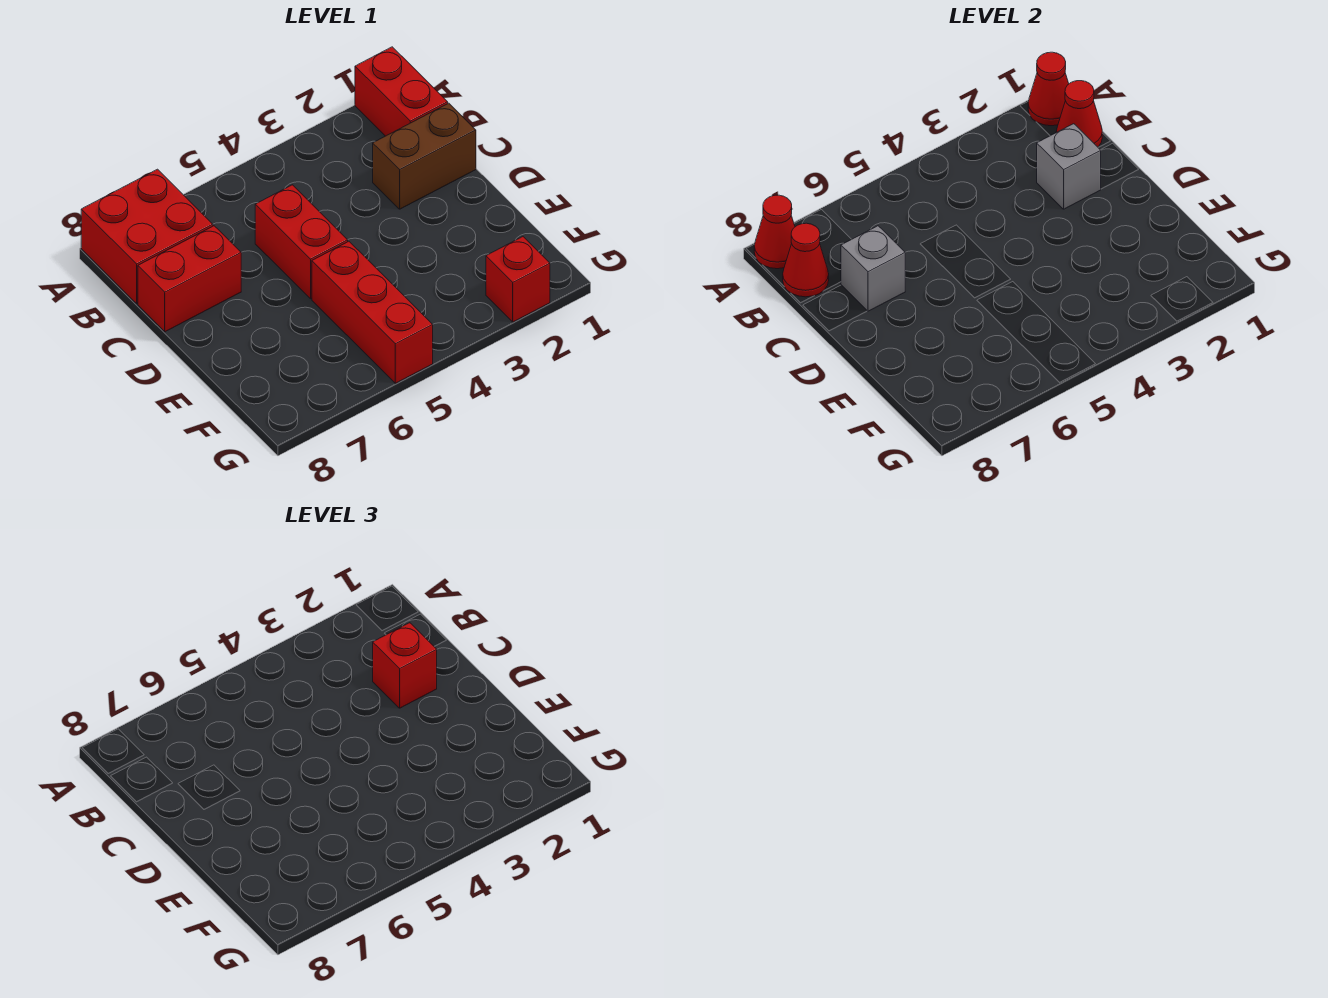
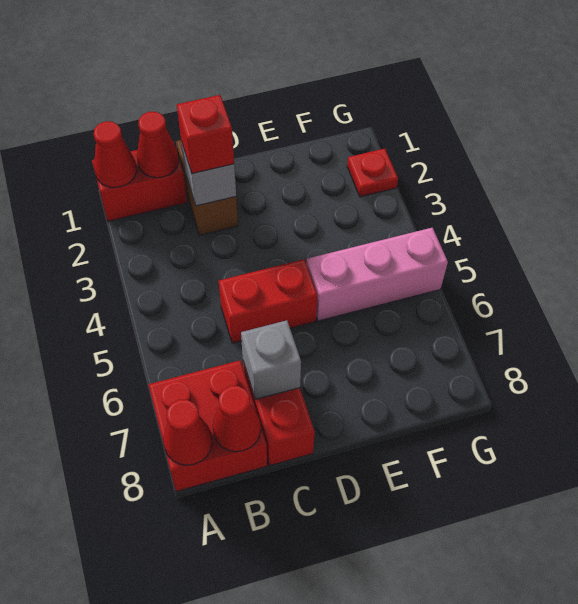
red brick E5:G5 level 1 -> pink brick E5:G5 level 1
red brick G2 level 1 -> red plate G2 level 1

